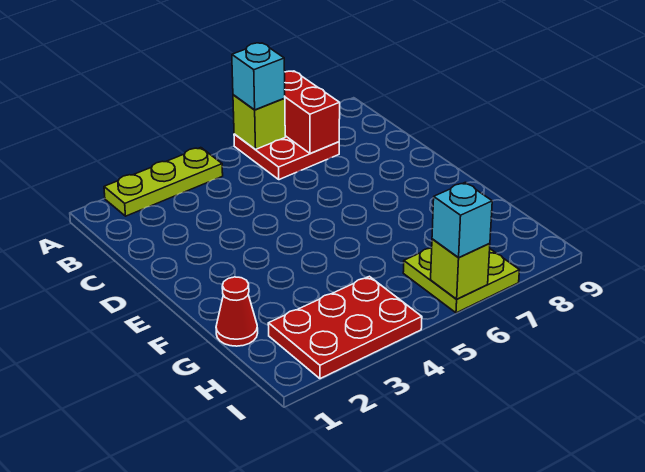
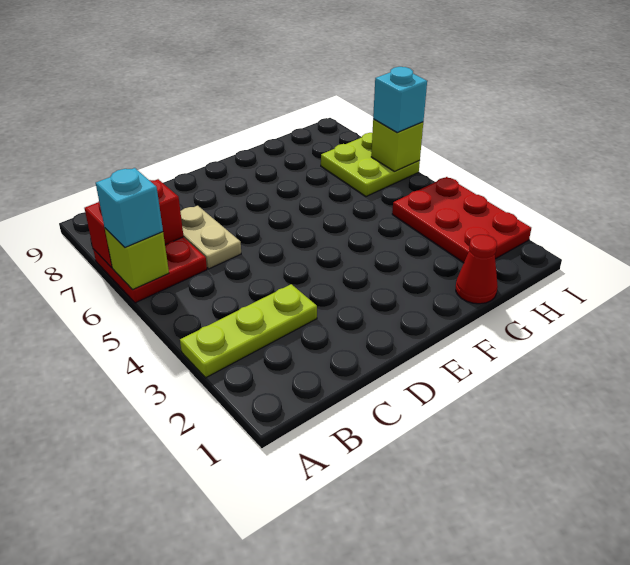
lime plate A2:A4 level 1 -> lime plate A3:C3 level 1
none -> tan plate C6:C7 level 1

